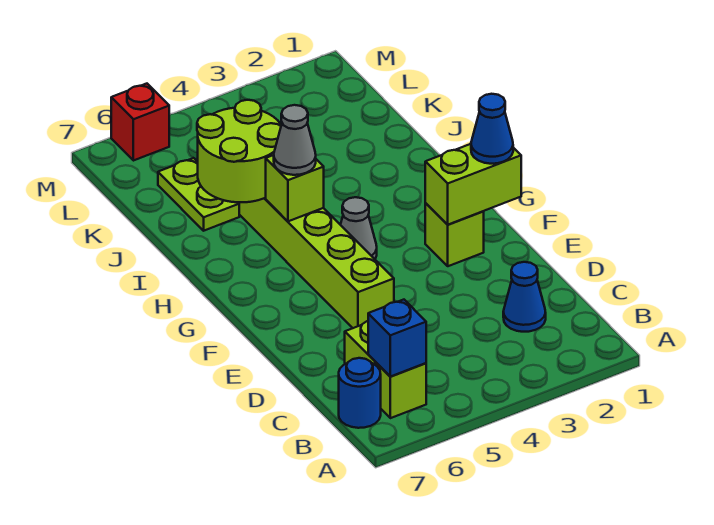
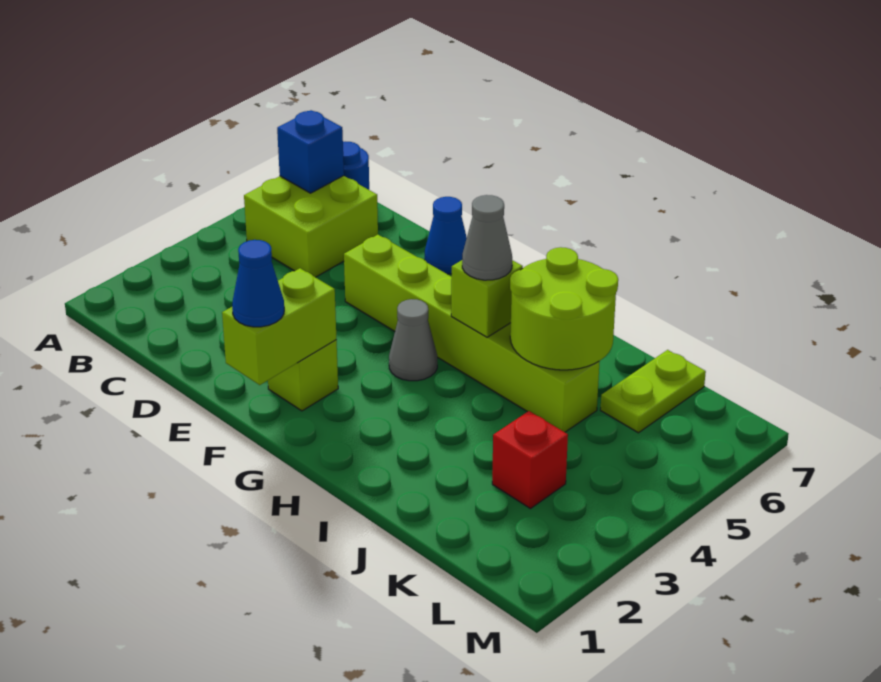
lime brick B6:C6 level 1 -> lime brick B5:C6 level 1
blue cone C2 level 1 -> blue cone E7 level 1
lime plate J6:K6 level 1 -> lime plate K6:K7 level 1
red brick M6 level 1 -> red brick K3 level 1

